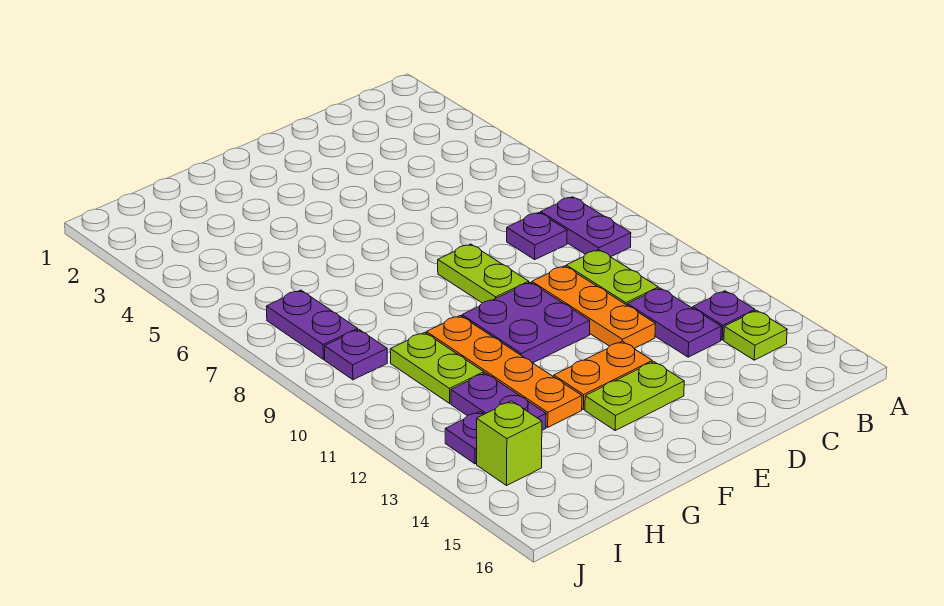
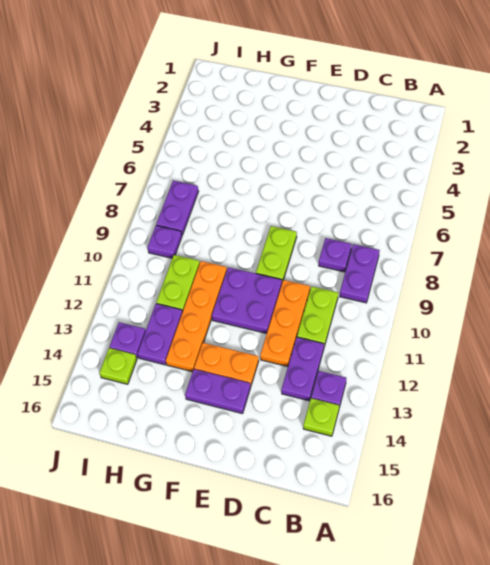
lime plate E14:F14 level 1 -> purple plate E14:F14 level 1
lime brick I14 level 1 -> lime plate I14 level 1

